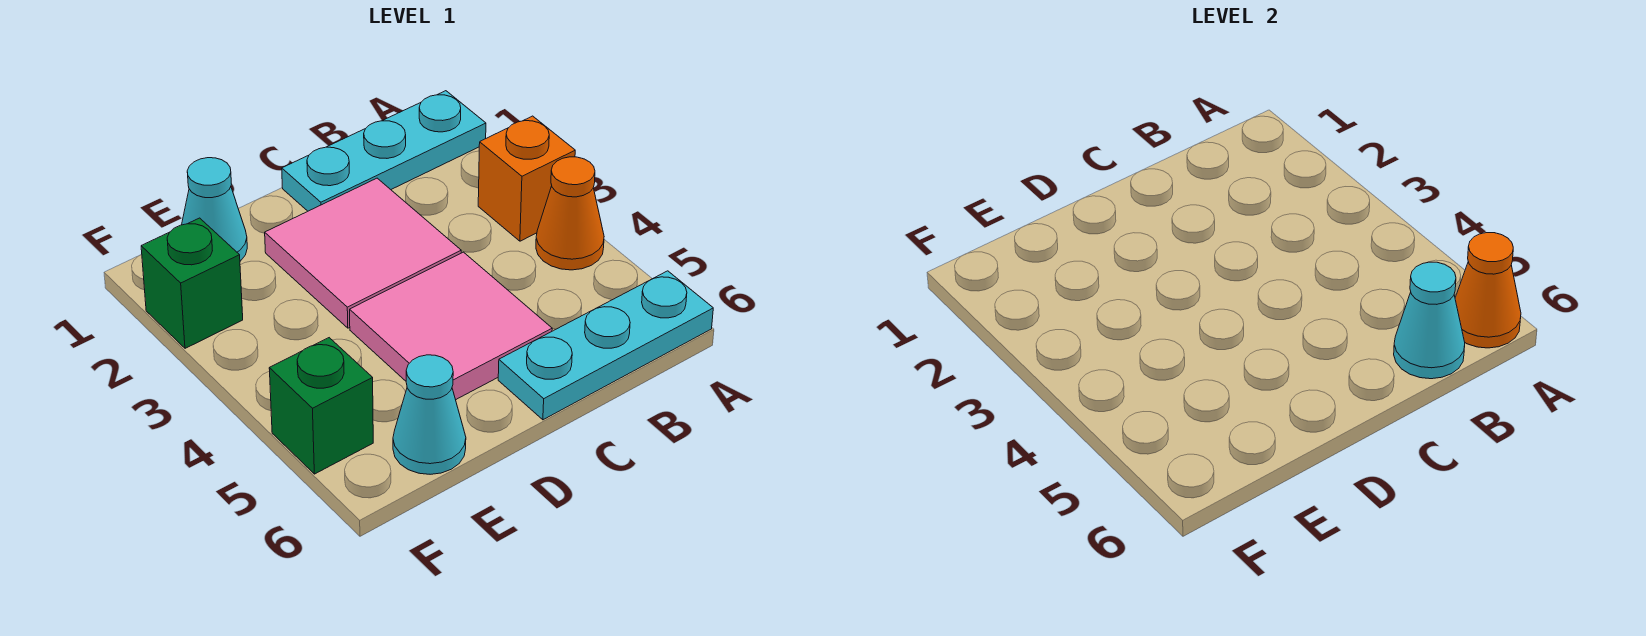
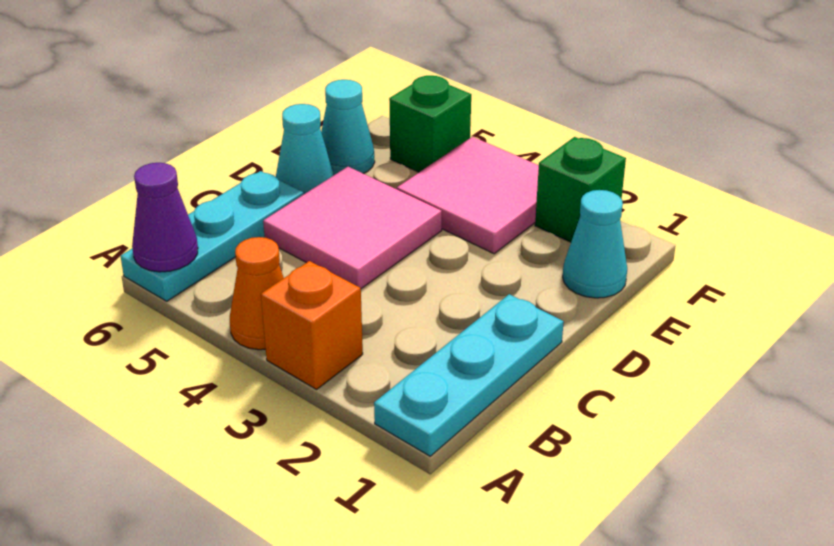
orange cone A6 level 2 -> purple cone A6 level 2
cyan cone B6 level 2 -> cyan cone D6 level 1
pink tile C2:D3 level 1 -> pink tile E3:F4 level 1

